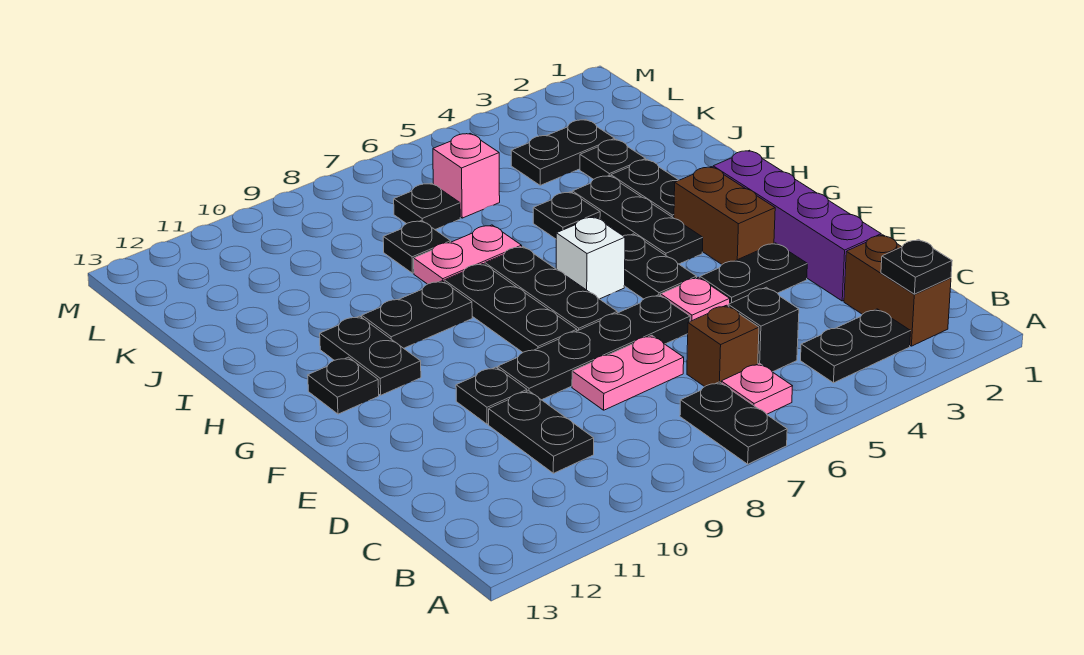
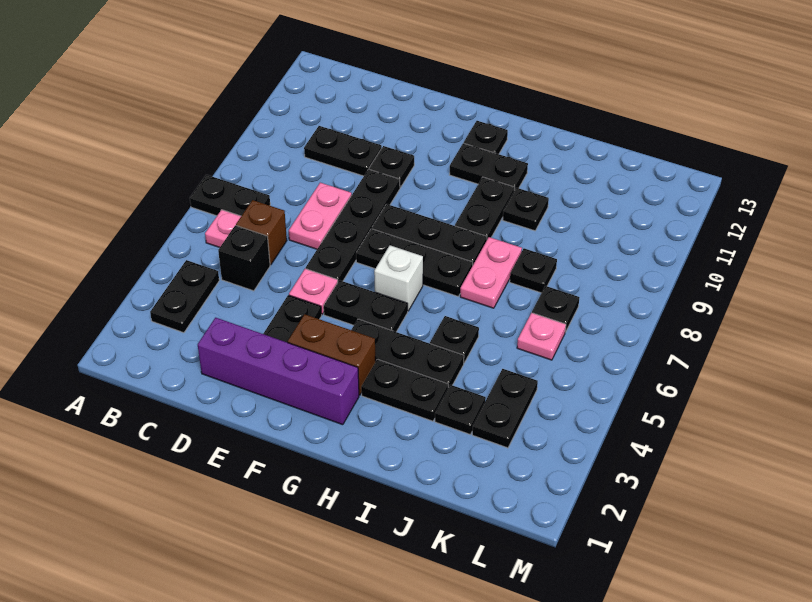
brown brick B2:C2 level 1 -> none
black plate B2 level 2 -> black plate I10 level 1
pink brick K6 level 1 -> pink plate K6 level 1

